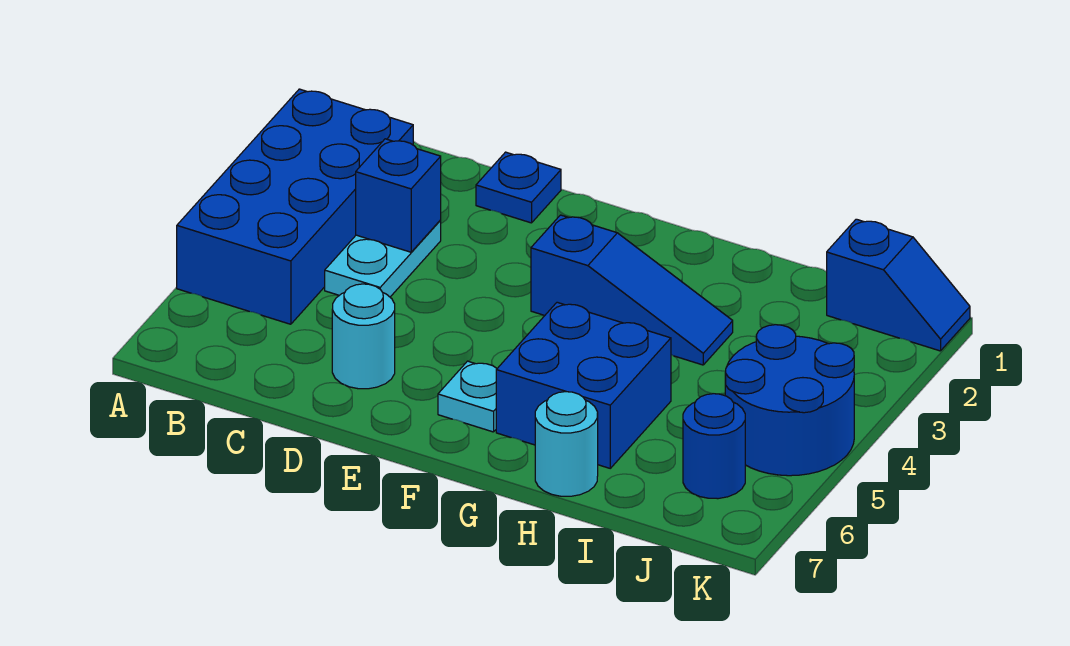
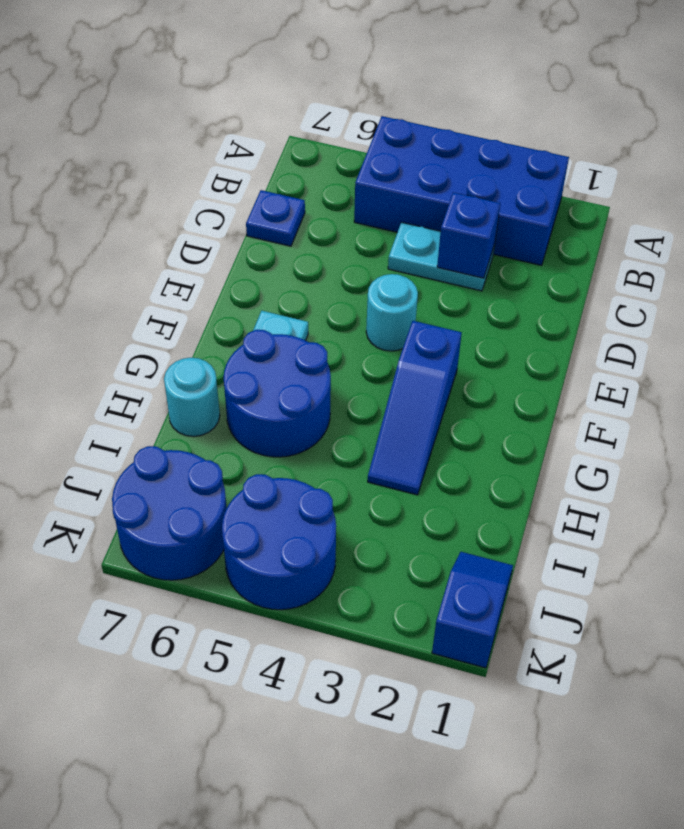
blue plate D1 level 1 -> blue plate C7 level 1
cyan round brick D6 level 1 -> cyan round brick E4 level 1
blue brick G5:H6 level 1 -> blue round brick G5:H6 level 1
blue slope J1:K1 level 1 top J -> blue slope J1:K1 level 1 top K
blue round brick J6 level 1 -> blue round brick J6:K7 level 1

